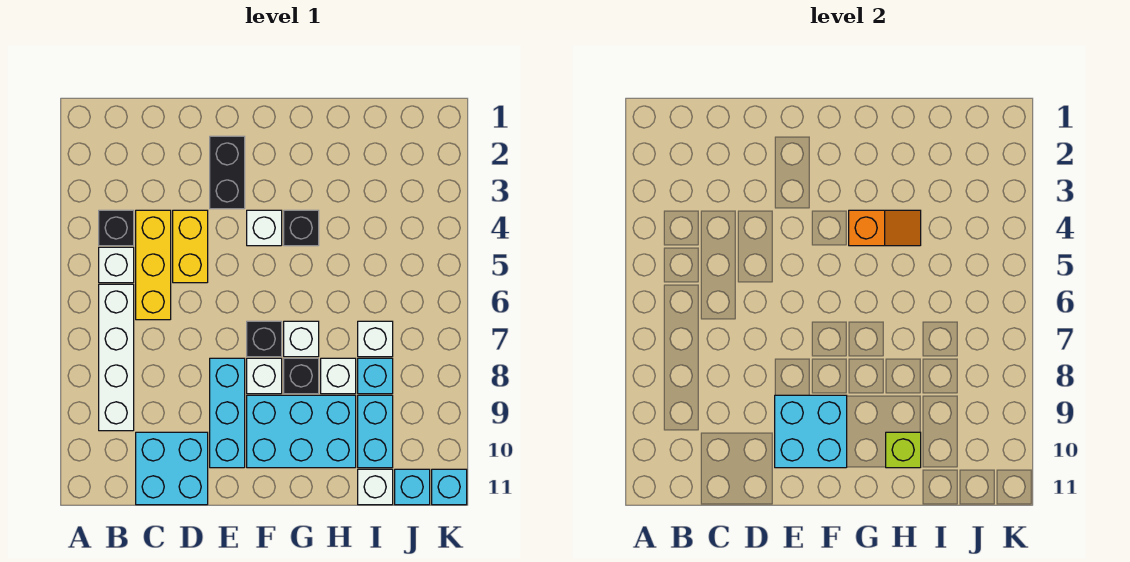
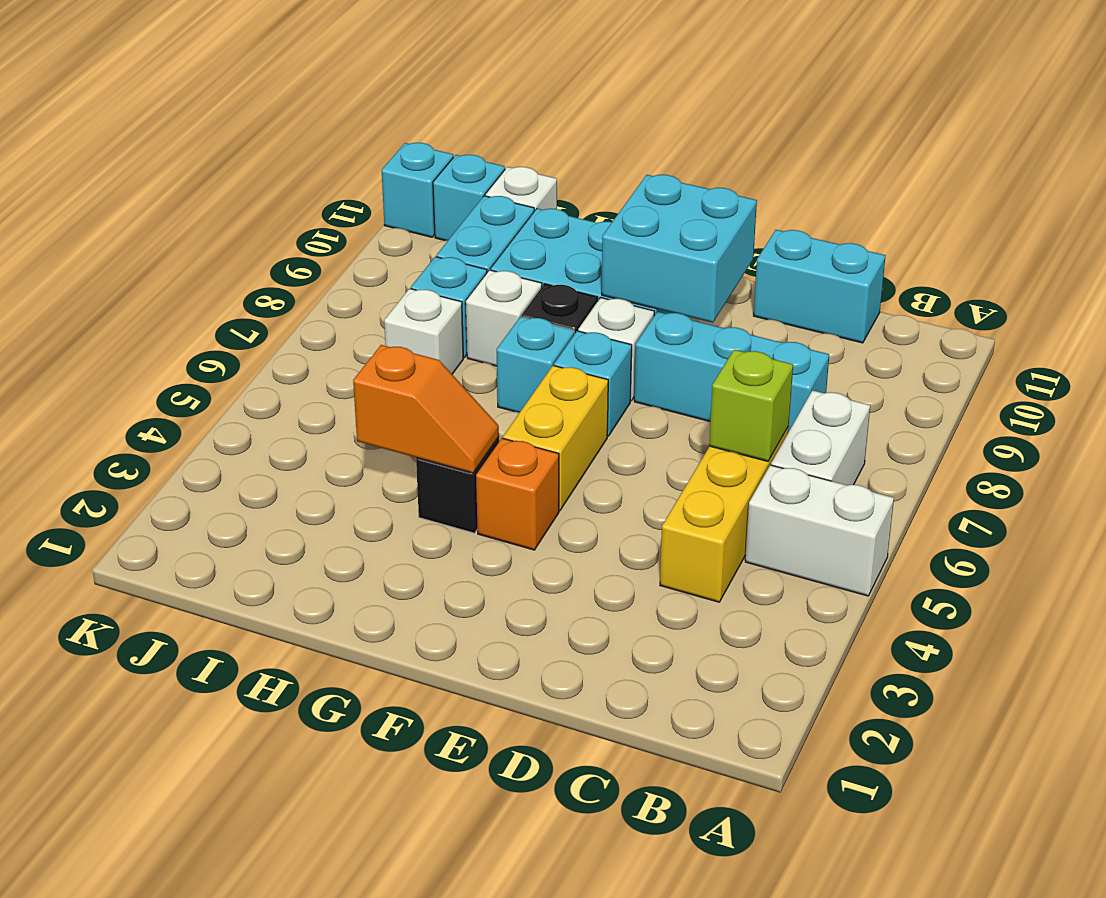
black brick B4 level 1 -> none
white brick B5 level 1 -> white brick A5:B5 level 1
white brick B6:B9 level 1 -> white brick B6:B7 level 1
cyan brick C10:D11 level 1 -> cyan brick C11:D11 level 1
yellow brick D4:D5 level 1 -> yellow brick F5:F6 level 1
black brick E2:E3 level 1 -> none
cyan brick E8:E10 level 1 -> cyan brick C8:E8 level 1
white brick F4 level 1 -> orange brick F4 level 1
black brick F7 level 1 -> cyan brick F7 level 1
orange slope G4:H4 level 2 top G -> orange slope G4:H4 level 2 top H
white brick G7 level 1 -> cyan brick G7 level 1
lime brick H10 level 2 -> lime brick C6 level 2

